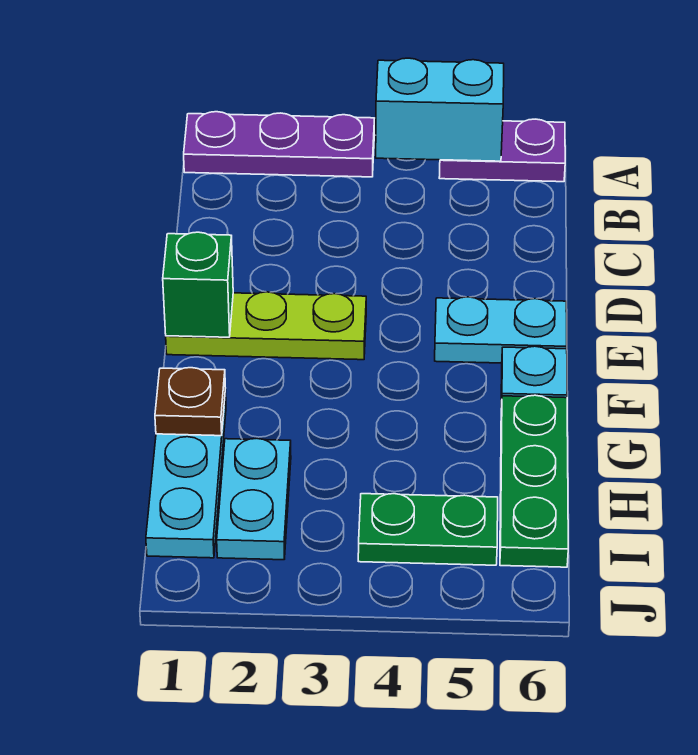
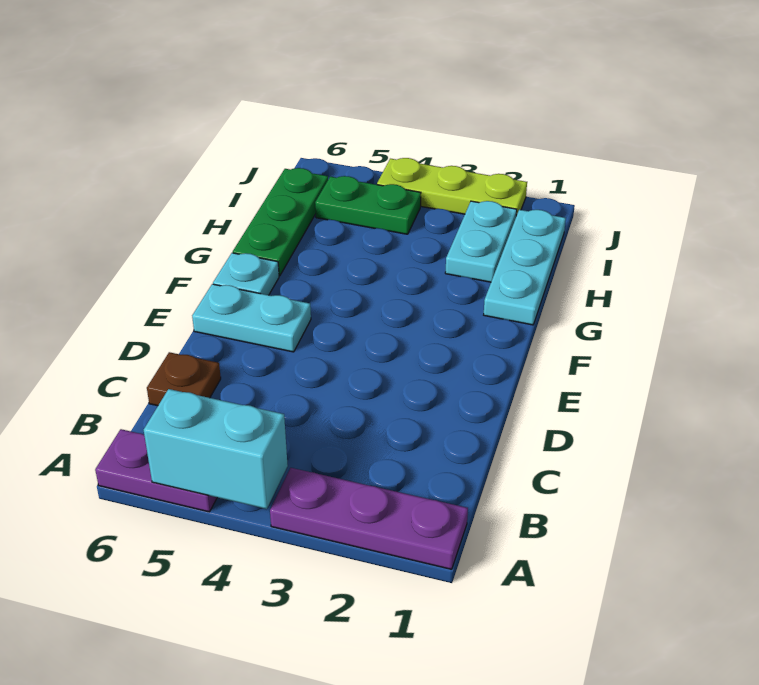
lime plate E1:E3 level 1 -> lime plate J2:J4 level 1
green brick E1 level 2 -> none
brown plate G1 level 2 -> brown plate C6 level 1

